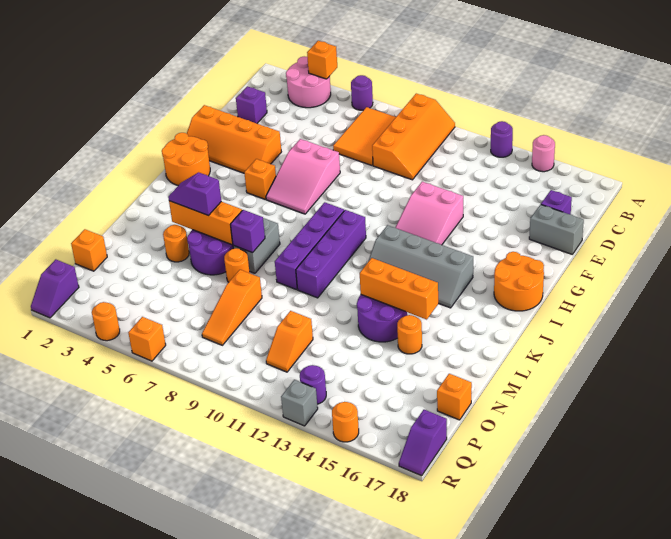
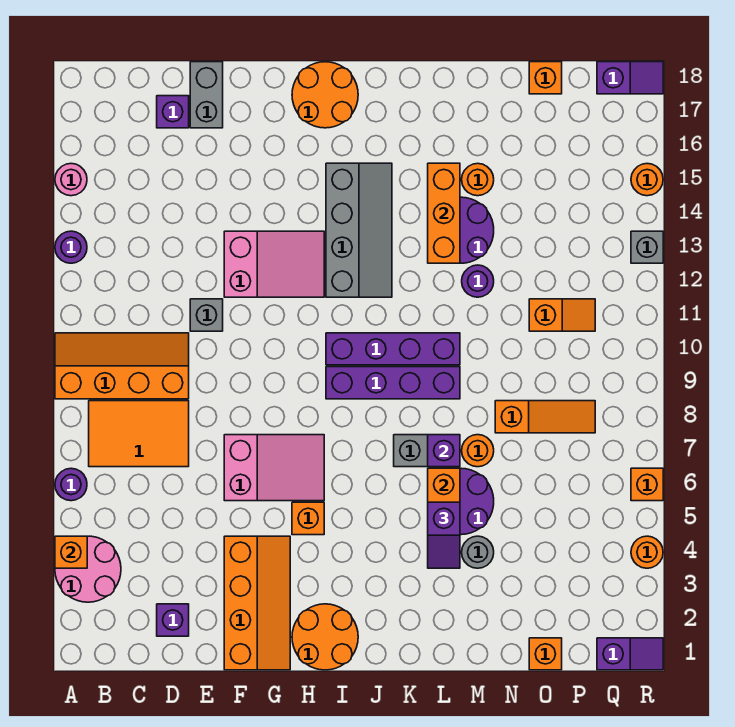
none -> grey brick E11 level 1
orange round brick M4 level 1 -> grey round brick M4 level 1
purple round brick Q13 level 1 -> purple round brick M12 level 1

